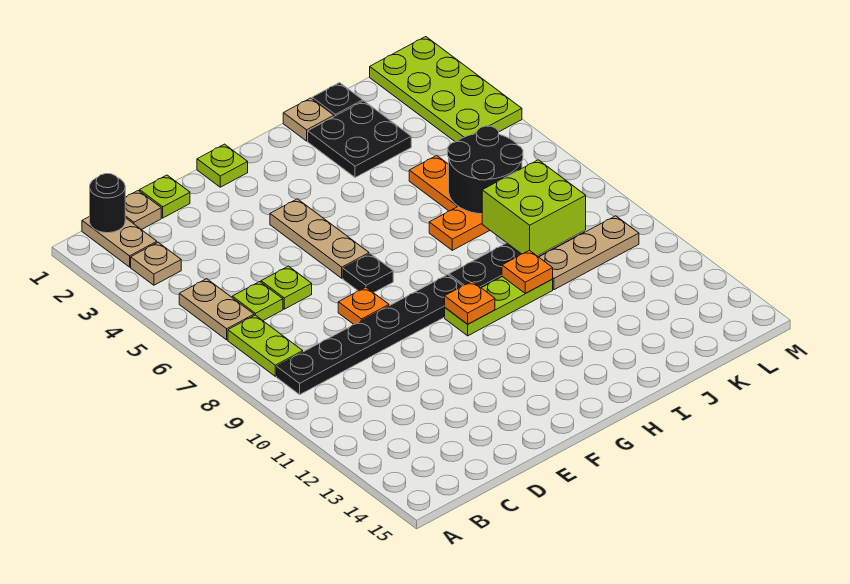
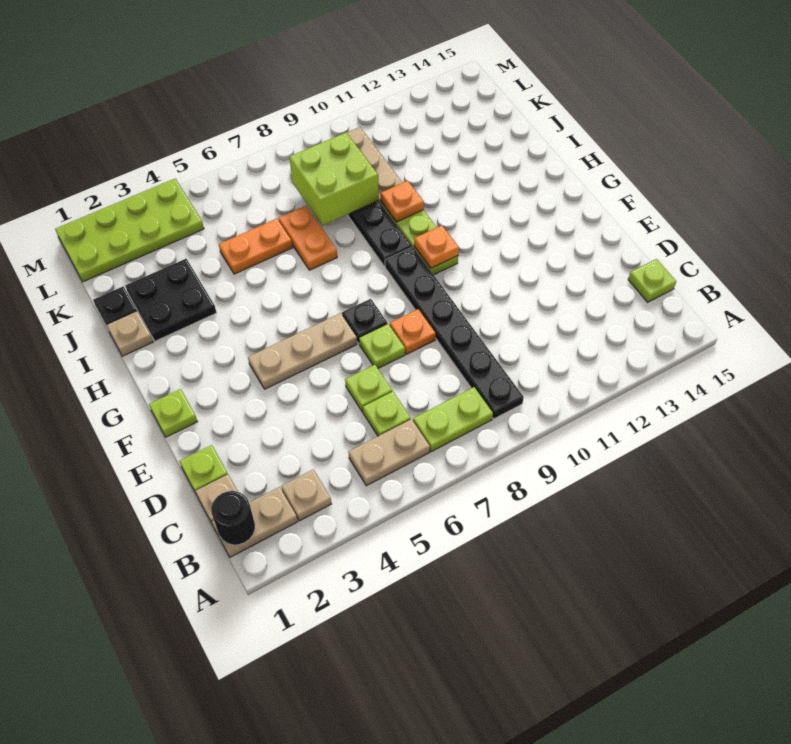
none -> lime plate C15 level 1
none -> lime plate E7 level 1
black round brick J6:K7 level 2 -> none

